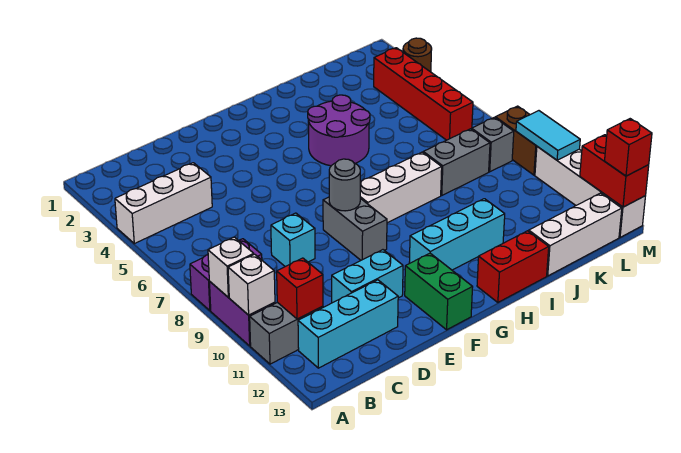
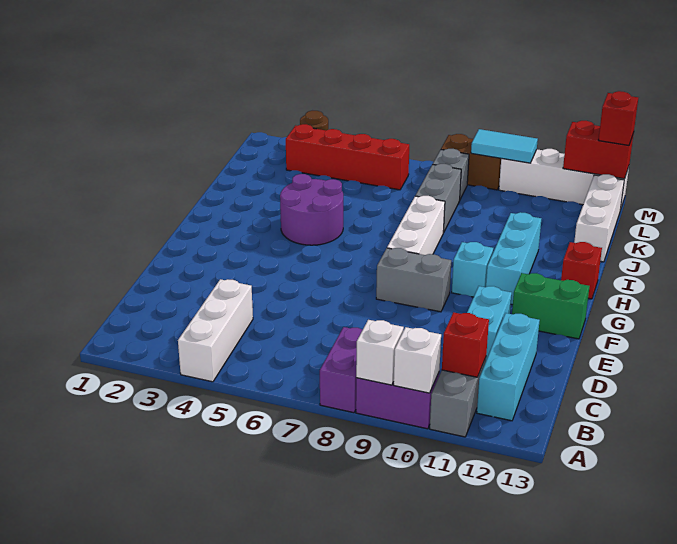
cyan brick D8 level 1 -> cyan brick G10 level 1
grey round brick F8 level 2 -> none
red brick H13:I13 level 1 -> red brick H13 level 1

